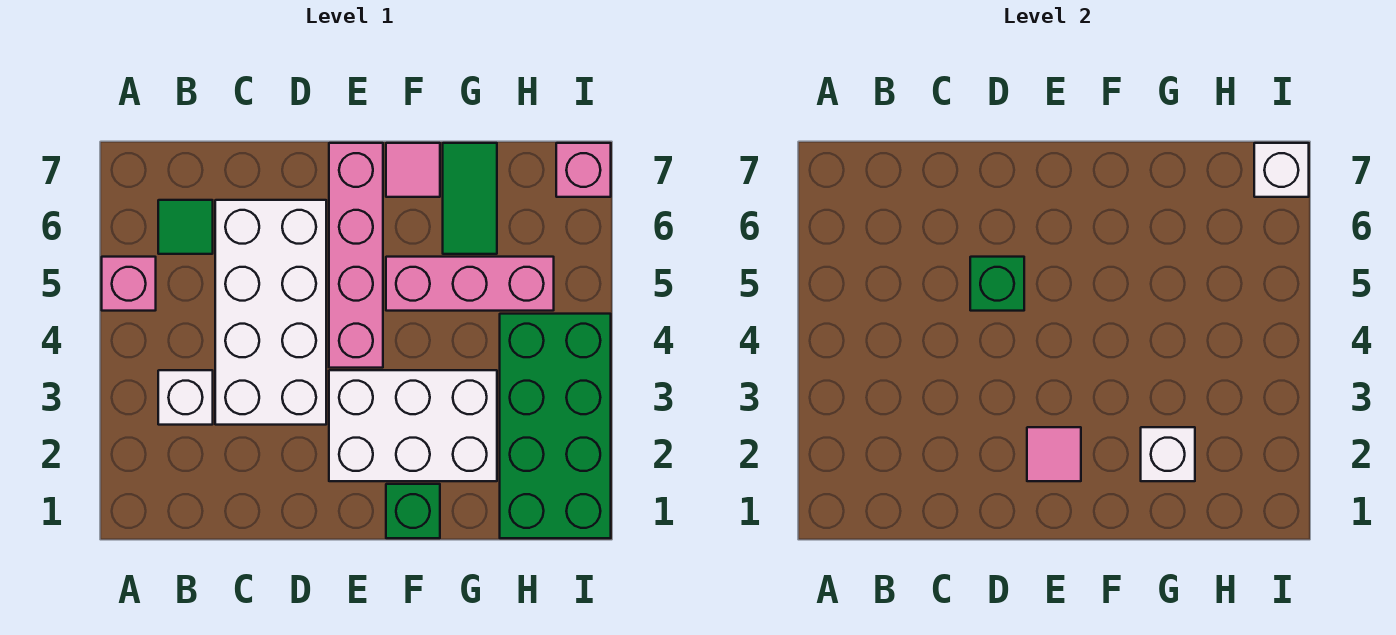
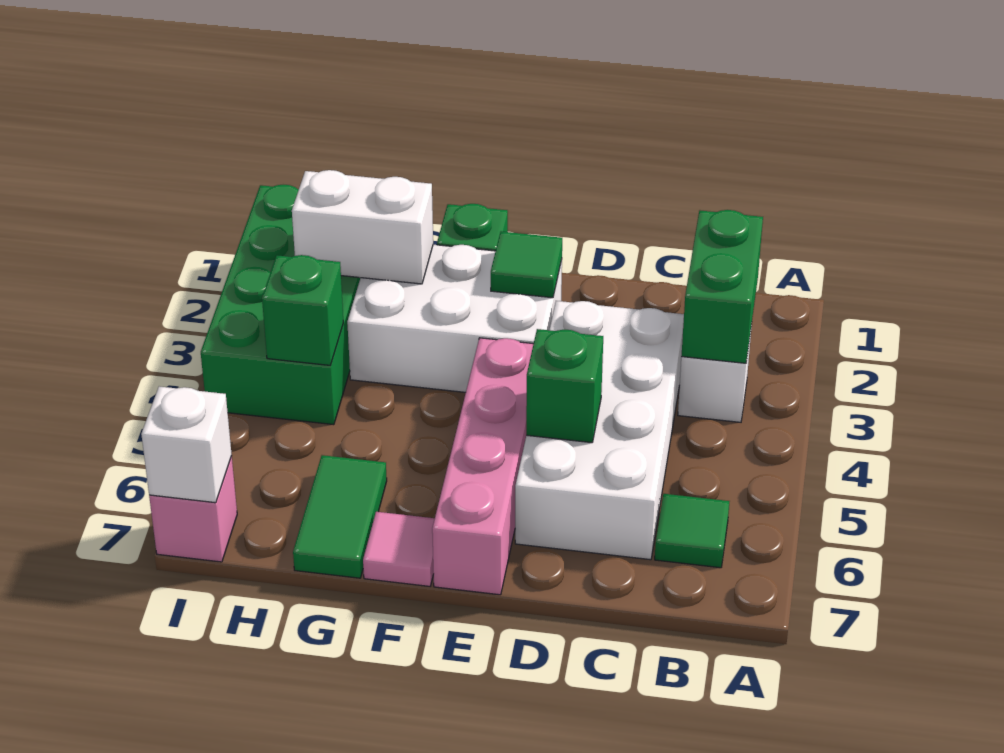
pink brick A5 level 1 -> none
none -> green brick B2:B3 level 2
pink tile E2 level 2 -> green tile E2 level 2
pink brick F5:H5 level 1 -> none
white brick G2 level 2 -> white brick G2:H2 level 2
none -> green brick H4 level 2

